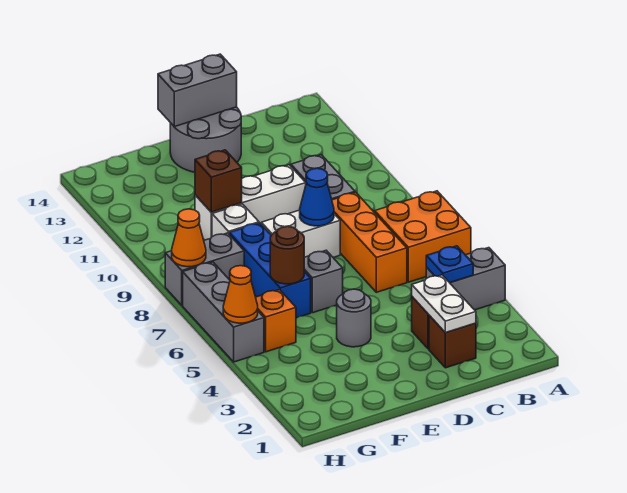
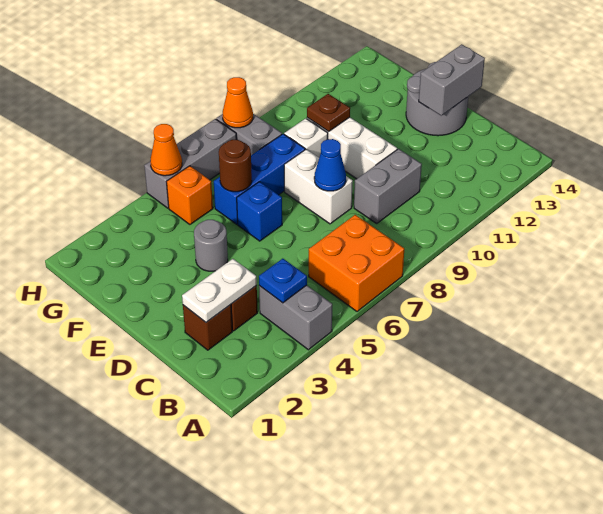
orange brick C6:C8 level 1 -> none
grey brick D14:E14 level 2 -> grey brick D13:D14 level 2
grey brick E6 level 1 -> blue brick E6 level 1
brown brick F10 level 2 -> brown plate F10 level 2

